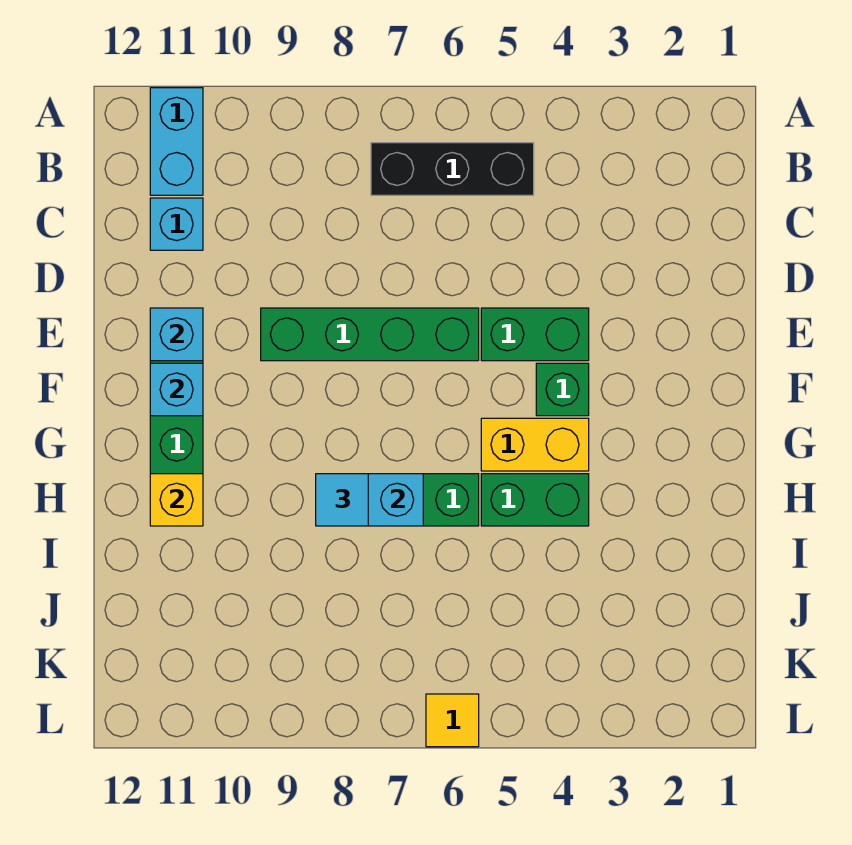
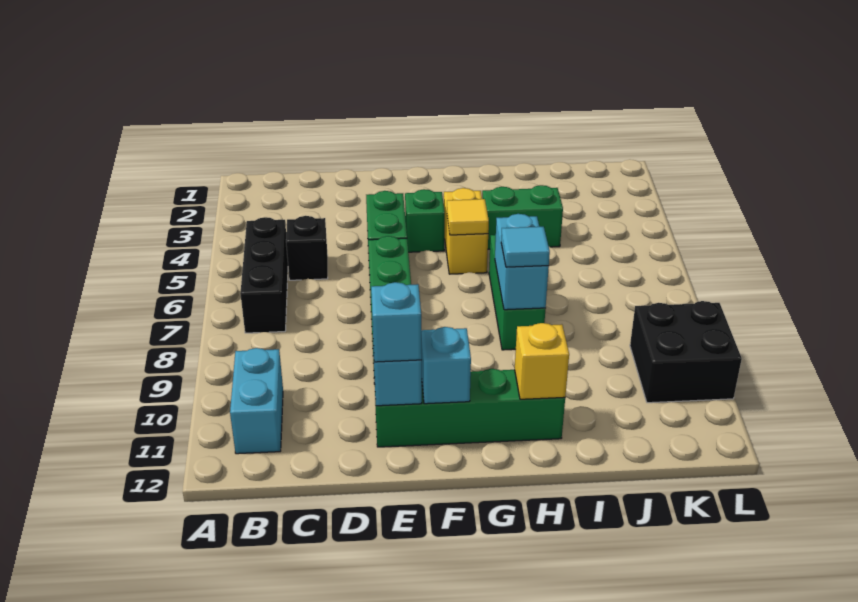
cyan brick A11:B11 level 1 -> cyan brick B10:B11 level 1
none -> black brick C5 level 1
cyan brick C11 level 1 -> cyan brick E11 level 3
green brick H4:H5 level 1 -> green brick H4:I4 level 1
none -> black brick K9:L10 level 1
yellow tile L6 level 1 -> yellow tile G5 level 2

